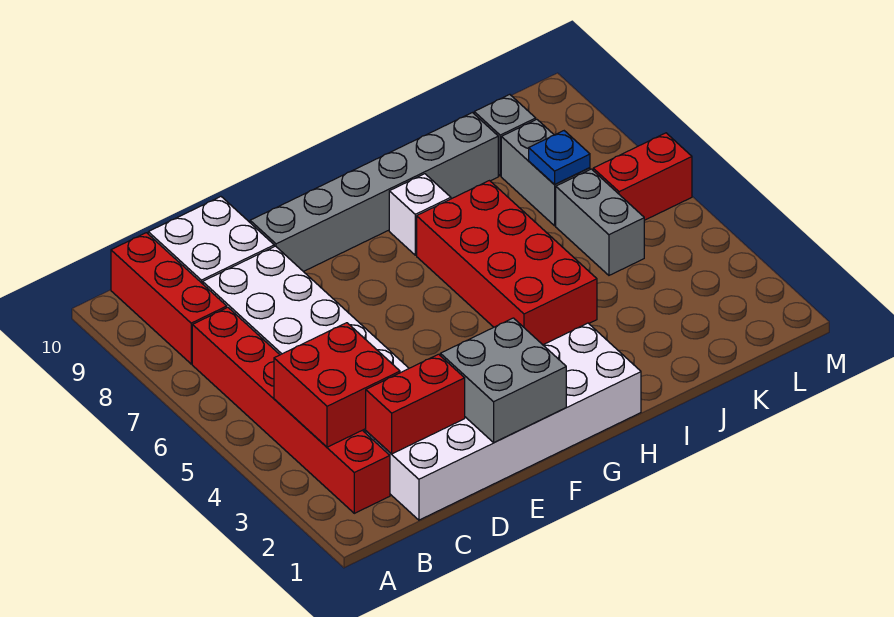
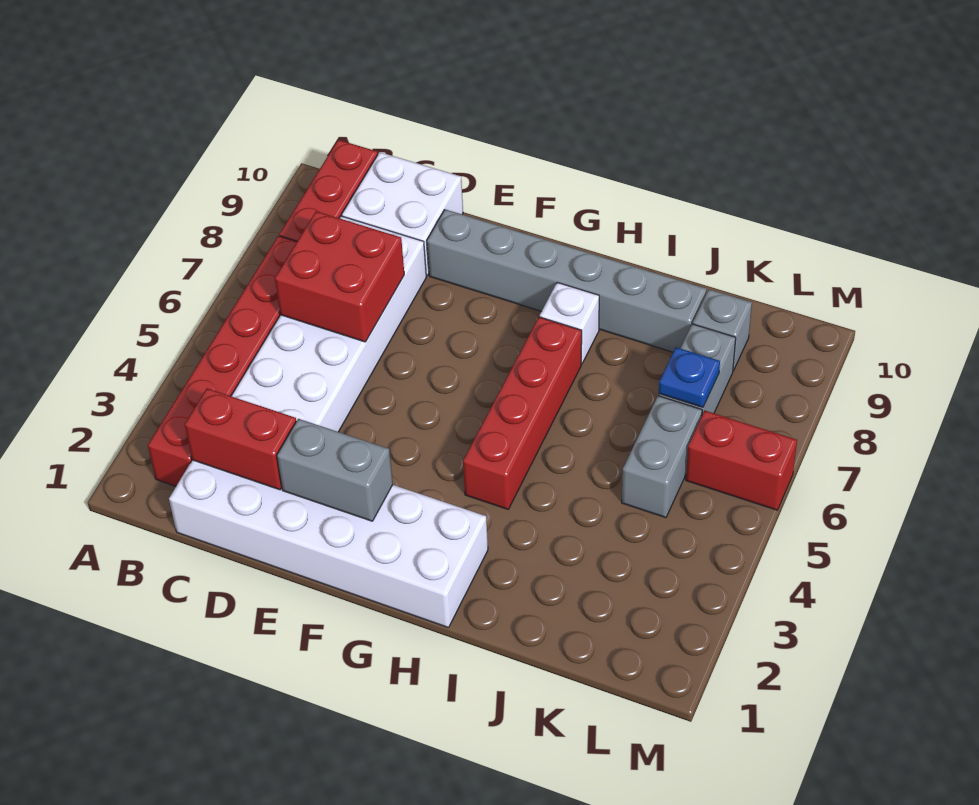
red brick B3:C4 level 2 -> red brick C6:D7 level 2
grey brick E1:F2 level 2 -> grey brick E2:F2 level 2
red brick H4:I7 level 1 -> red brick H4:H7 level 1

